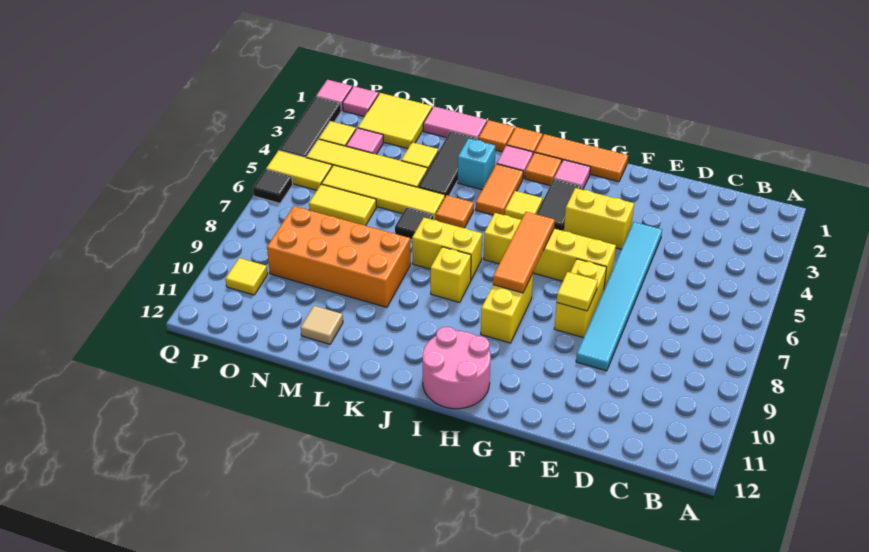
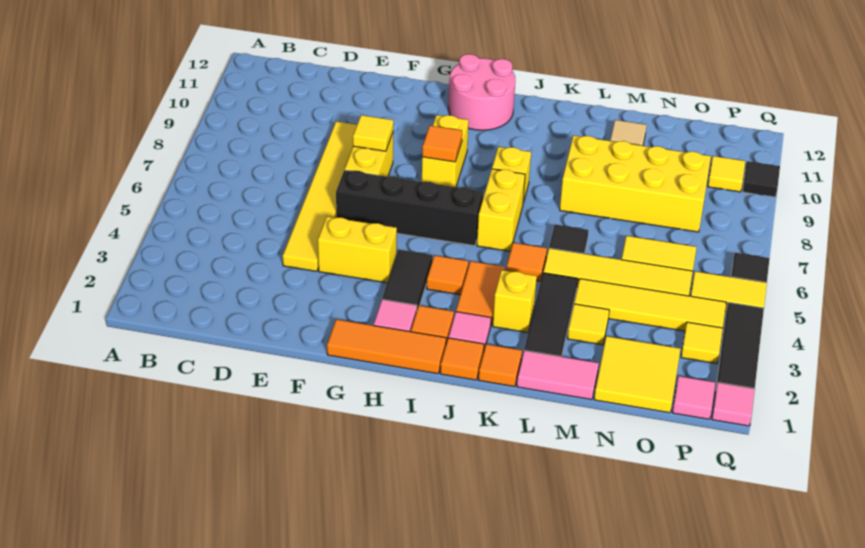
cyan tile E4:E9 level 1 -> yellow tile E4:E9 level 1
yellow brick F6:I6 level 1 -> black brick F6:I6 level 1
orange tile H6:H8 level 2 -> orange tile H8 level 2
yellow tile I4 level 1 -> orange tile I4 level 1
yellow brick J7:K7 level 1 -> yellow brick J6:J7 level 1
cyan brick K3 level 1 -> yellow brick K3 level 1
orange brick L8:O9 level 1 -> yellow brick L8:O9 level 1
pink tile O3 level 1 -> none
none -> black tile Q10 level 1

